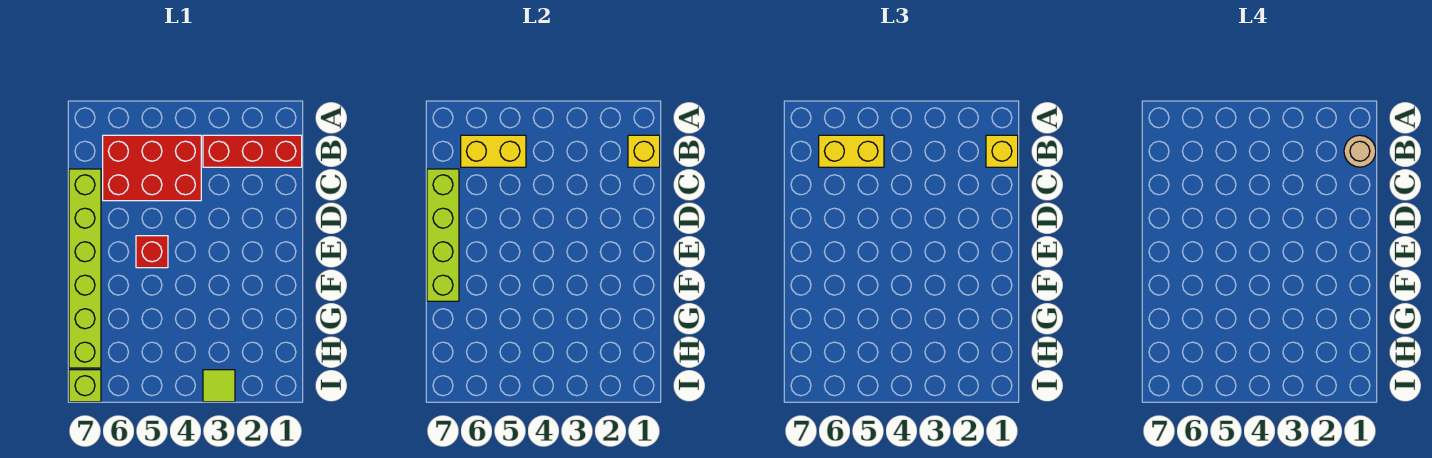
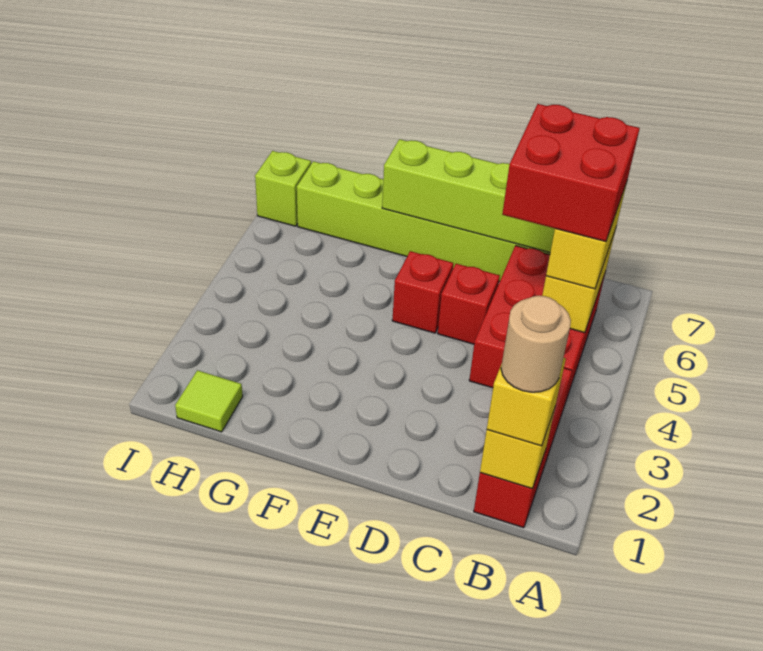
none -> red brick B5:C6 level 4
none -> red brick D5 level 1
lime tile I3 level 1 -> lime tile H1 level 1

